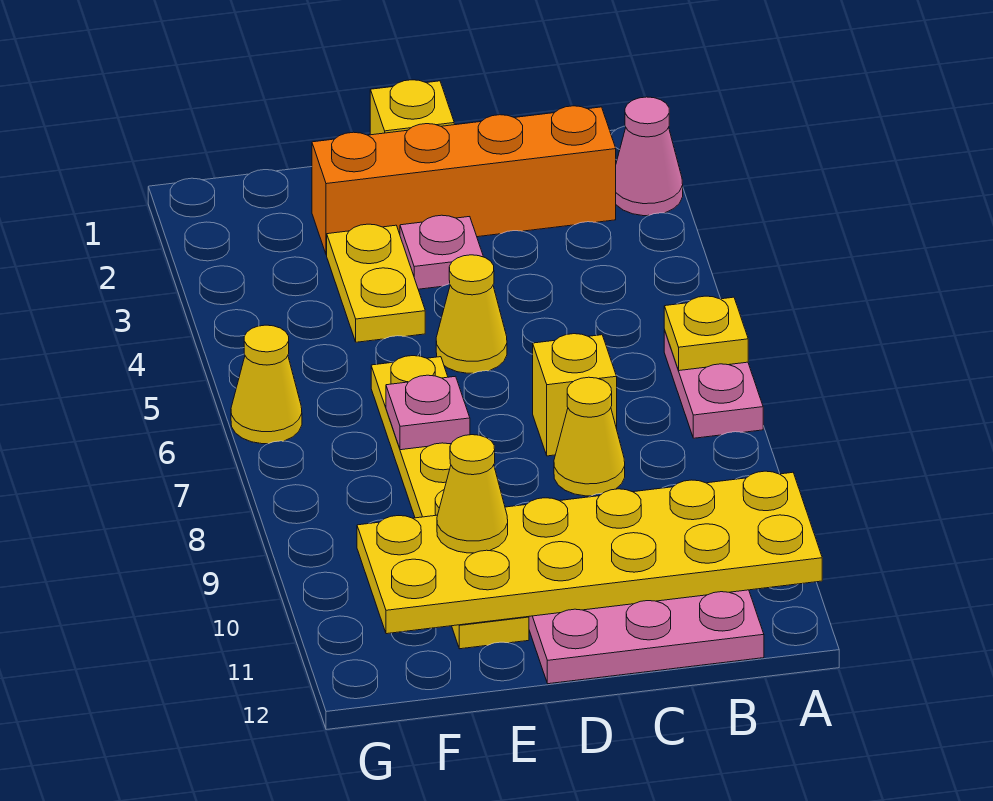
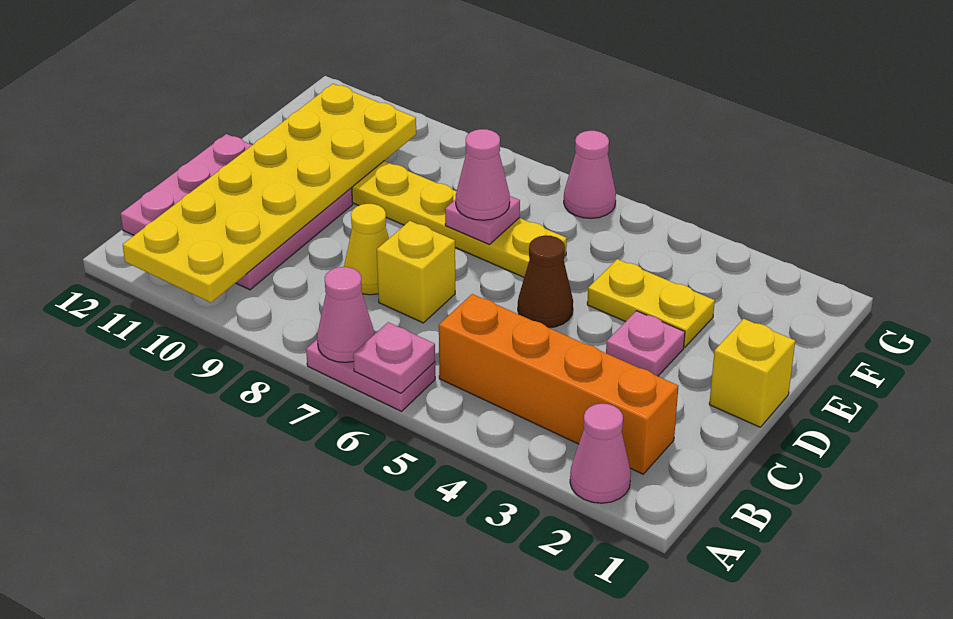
yellow plate A6 level 2 -> pink plate A6 level 2
none -> pink cone A7 level 2
orange brick B2:E2 level 1 -> orange brick B2:B5 level 1
yellow cone D5 level 1 -> brown cone D5 level 1
none -> pink cone E7 level 3
yellow cone E10 level 3 -> none
yellow cone G6 level 1 -> pink cone G6 level 1

